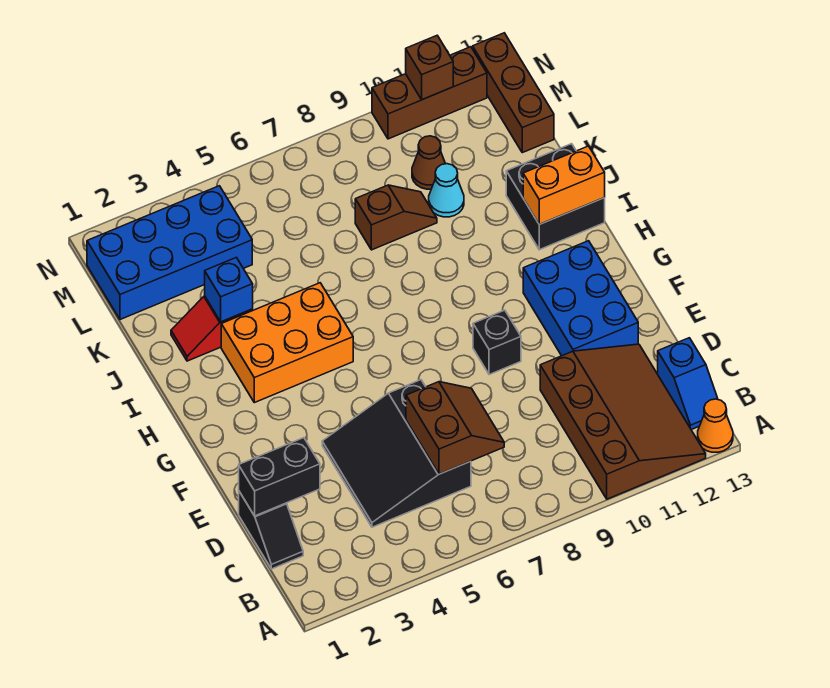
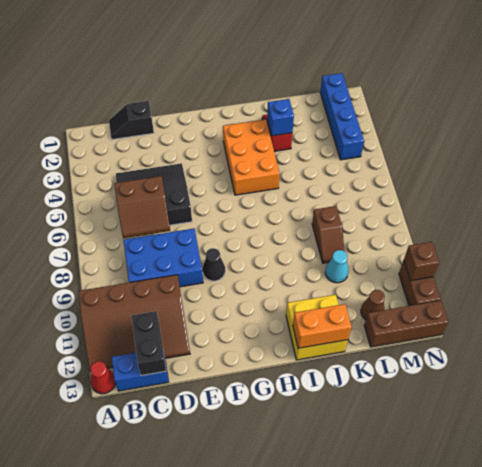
orange cone A13 level 1 -> red cone A13 level 1
blue slope B13:C13 level 1 top C -> blue brick B13:C13 level 1
black brick D1:D2 level 2 -> black brick C12:C13 level 2
blue brick E11:G12 level 1 -> blue brick C8:E9 level 1
black brick F9 level 1 -> black cone F9 level 1
black brick I12:J13 level 1 -> yellow brick I12:J13 level 1
orange brick I12:I13 level 2 -> orange brick I13:J13 level 2
blue brick L1:M4 level 1 -> blue brick M1:M4 level 1
brown cone L10 level 1 -> brown cone L12 level 1
brown brick N10:N12 level 1 -> brown brick N11:N12 level 1

